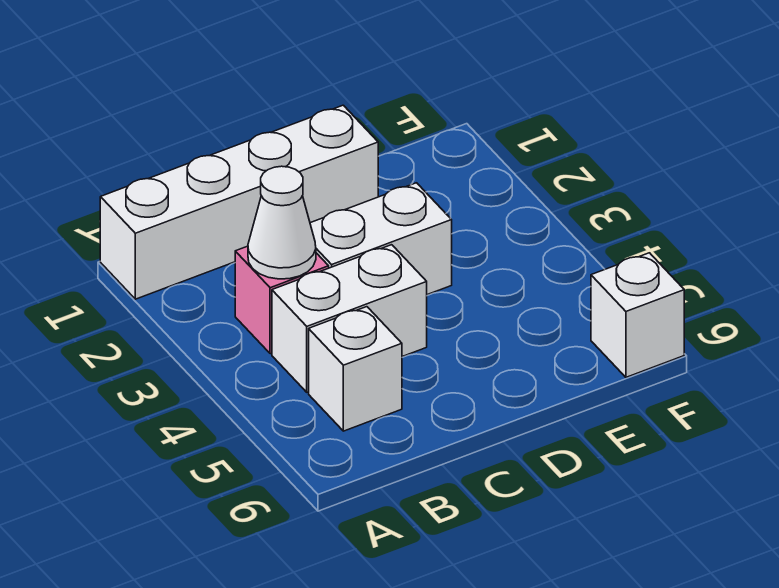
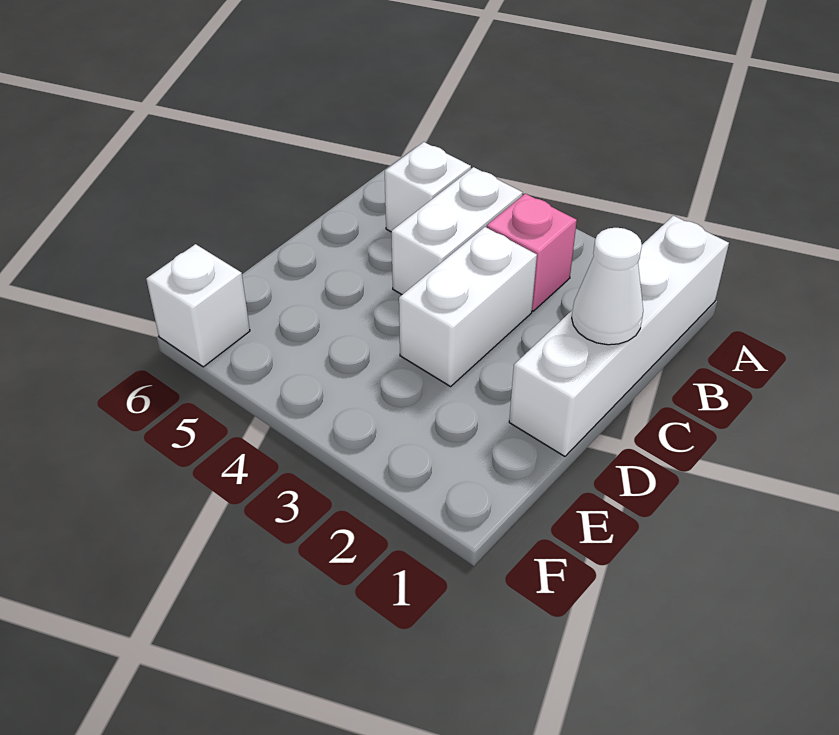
white cone B3 level 2 -> white cone C1 level 2

